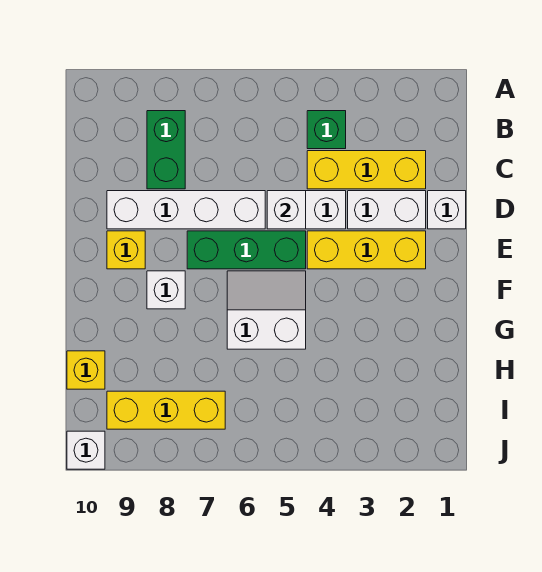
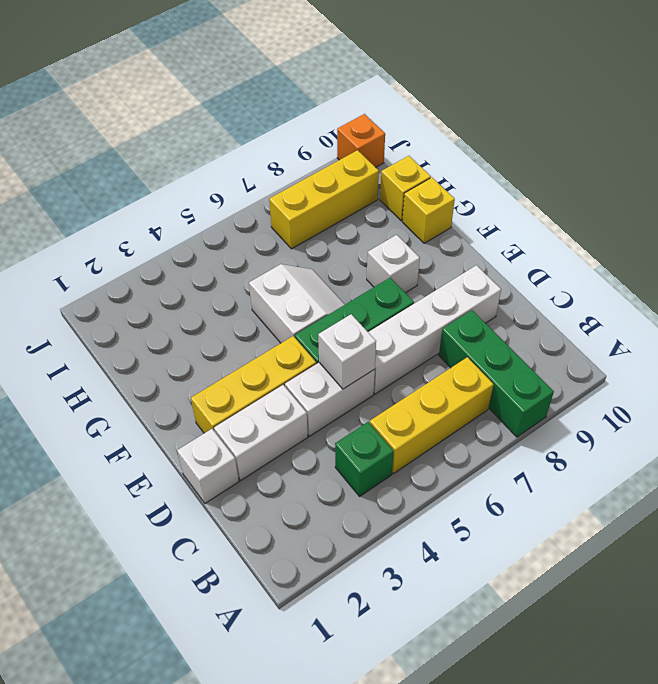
green brick B8:C8 level 1 -> green brick A8:C8 level 1
yellow brick C2:C4 level 1 -> yellow brick B5:B7 level 1
yellow brick E9 level 1 -> yellow brick G10 level 1
white slope F5:G6 level 1 top G -> white slope F5:G6 level 1 top 5
white brick J10 level 1 -> orange brick J10 level 1

